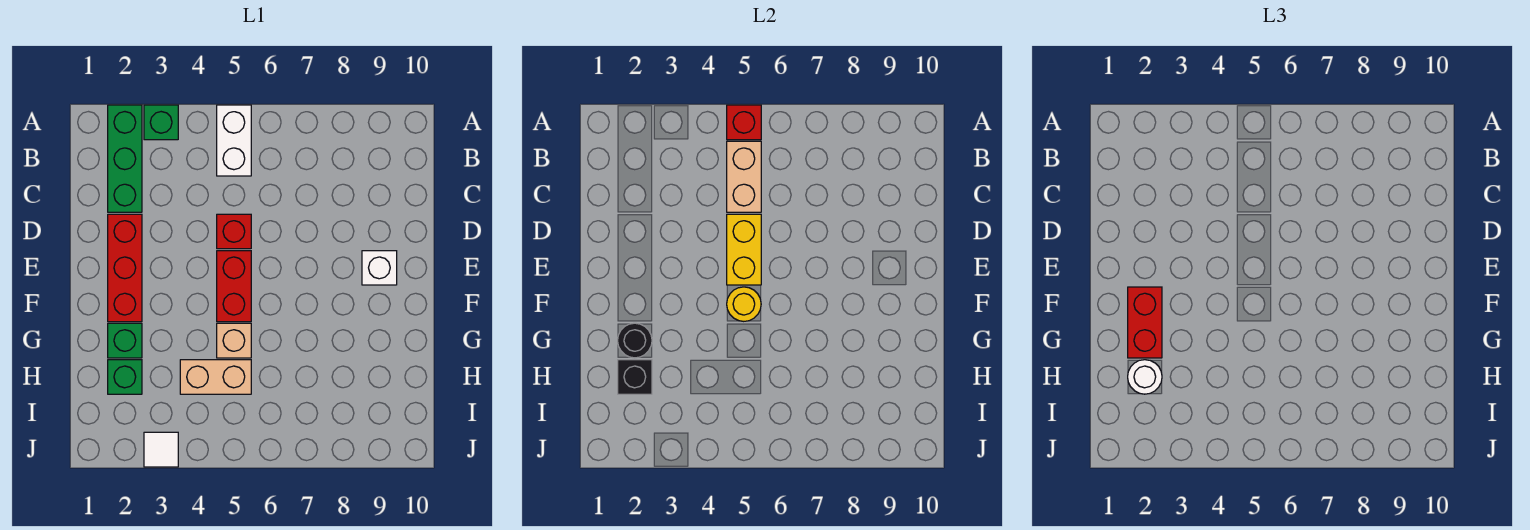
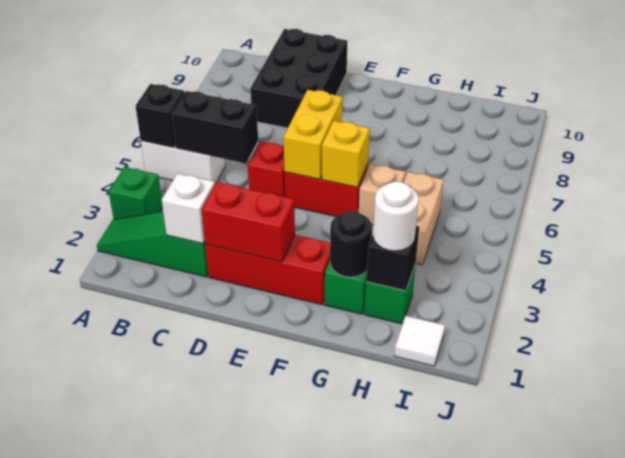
green brick A2:C2 level 1 -> green slope A2:C2 level 1 top C
red brick A5 level 2 -> black brick A5 level 2
tan brick B5:C5 level 2 -> black brick B5:C5 level 2
none -> black brick C8:D10 level 1
yellow brick D5:E5 level 2 -> yellow brick E5:E6 level 2
white brick E9 level 1 -> white brick C2 level 2
red brick F2:G2 level 3 -> red brick D2:E2 level 2
yellow round brick F5 level 2 -> yellow brick F5 level 2
white tile J3 level 1 -> white tile I1 level 1

